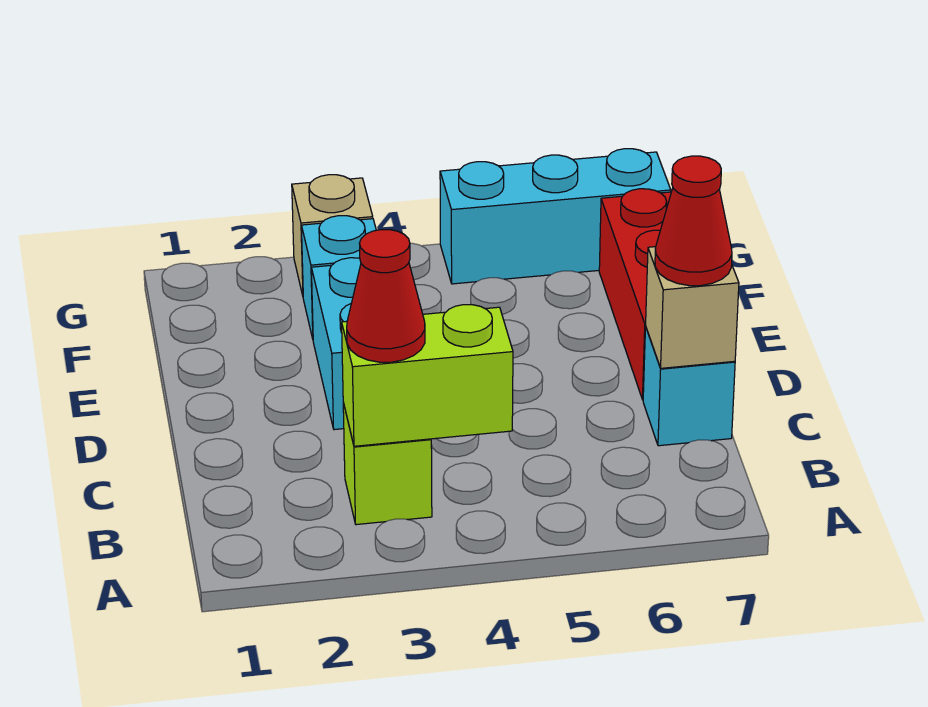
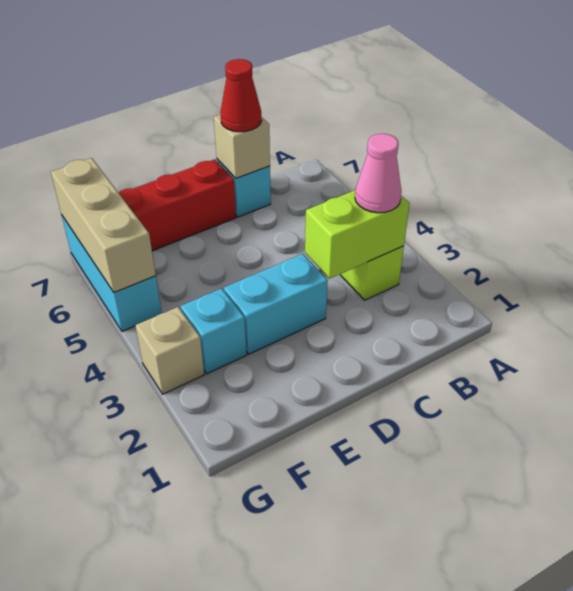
lime brick B3:B4 level 2 -> lime brick B3:C3 level 2
red cone B3 level 3 -> pink cone B3 level 3
none -> tan brick G5:G7 level 2

